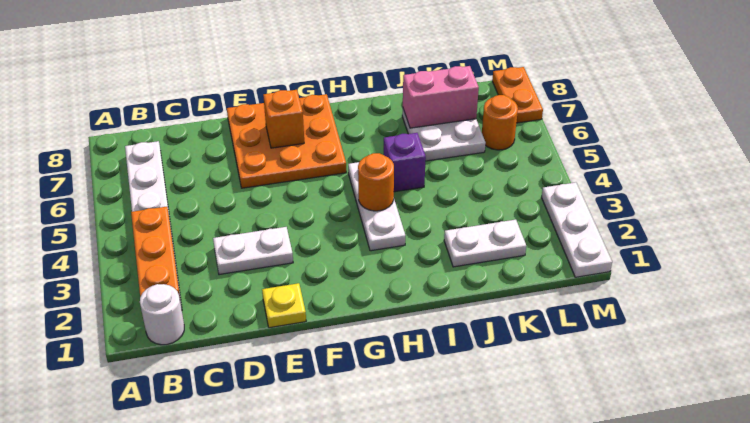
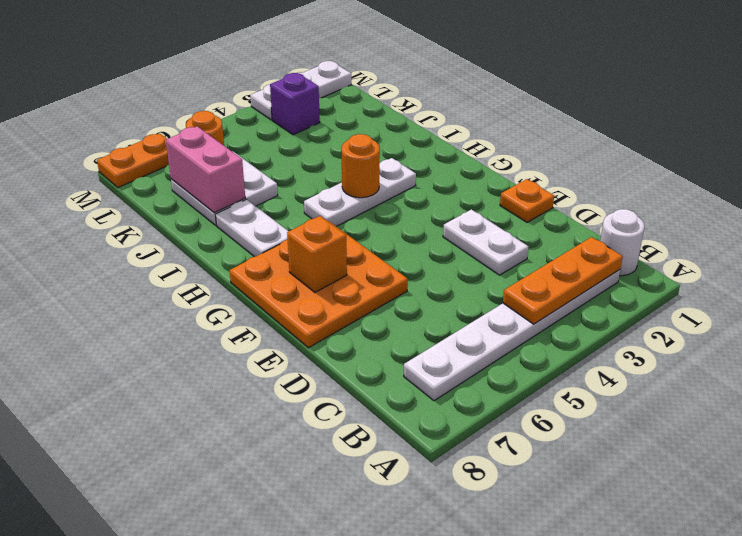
yellow plate E1 level 1 -> orange plate E1 level 1
purple brick I5 level 1 -> purple brick L3 level 1
white plate J2:K2 level 1 -> white plate H7:I7 level 1

